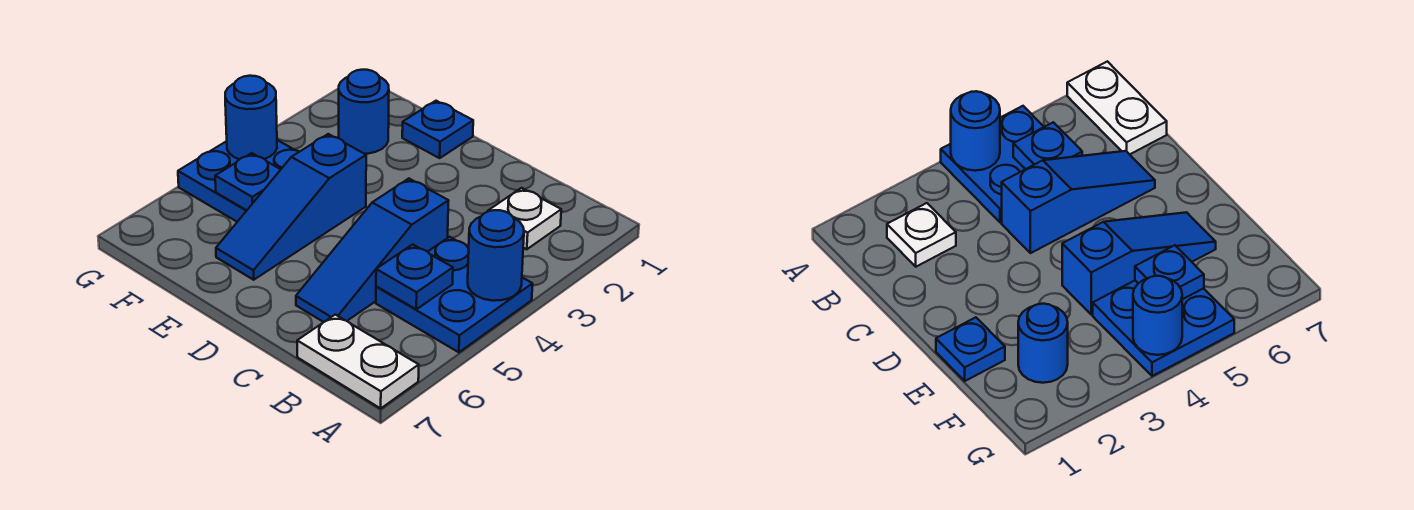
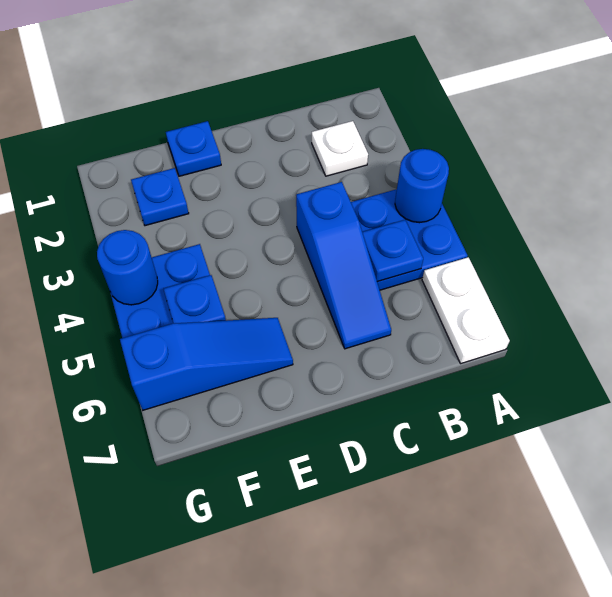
white plate A7:B7 level 1 -> white plate A6:A7 level 1
blue slope E4:E6 level 1 top 4 -> blue slope E6:G6 level 1 top G
blue round brick F2 level 1 -> blue plate F2 level 1

